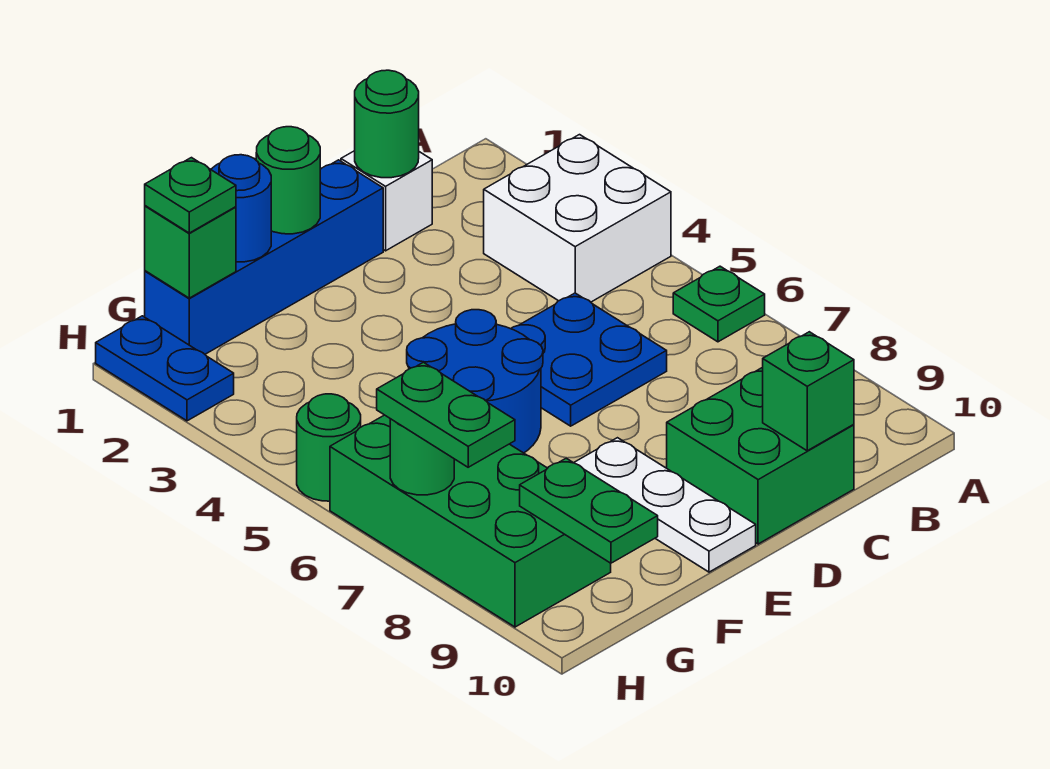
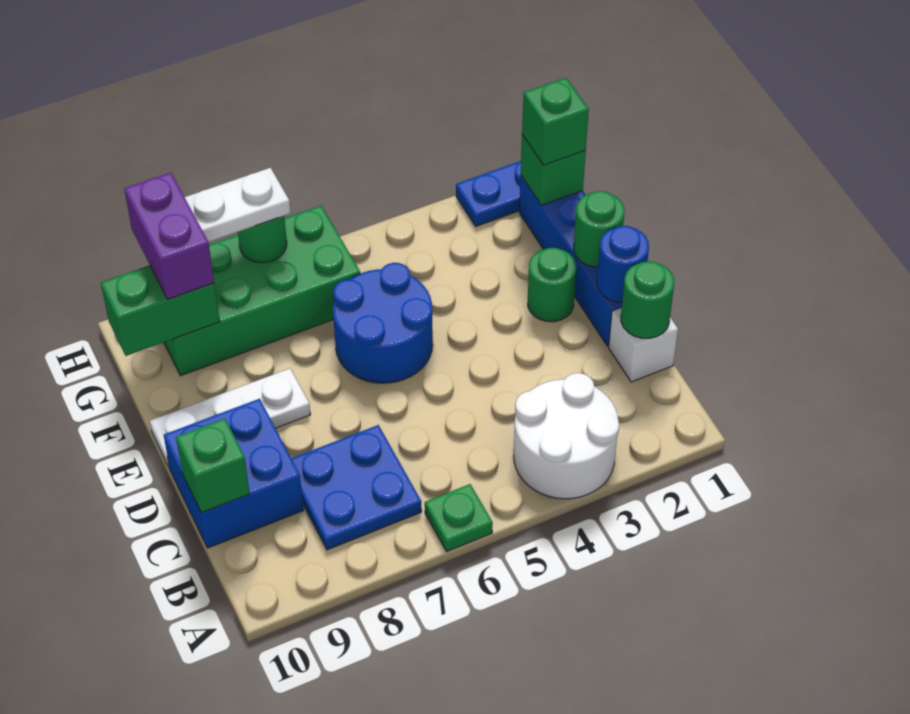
white brick A3:B4 level 1 -> white round brick A3:B4 level 1
blue plate C5:D6 level 1 -> blue plate B7:C8 level 1
green brick C9:D10 level 1 -> blue brick C9:D10 level 1
blue round brick F1 level 2 -> blue round brick D1 level 2
green plate G1 level 3 -> green brick G1 level 3
green plate G9:G10 level 2 -> green brick G9:G10 level 2
none -> purple brick G9:H9 level 3
green round brick H5 level 1 -> green round brick E2 level 1
green plate H7:H8 level 3 -> white plate H7:H8 level 3

